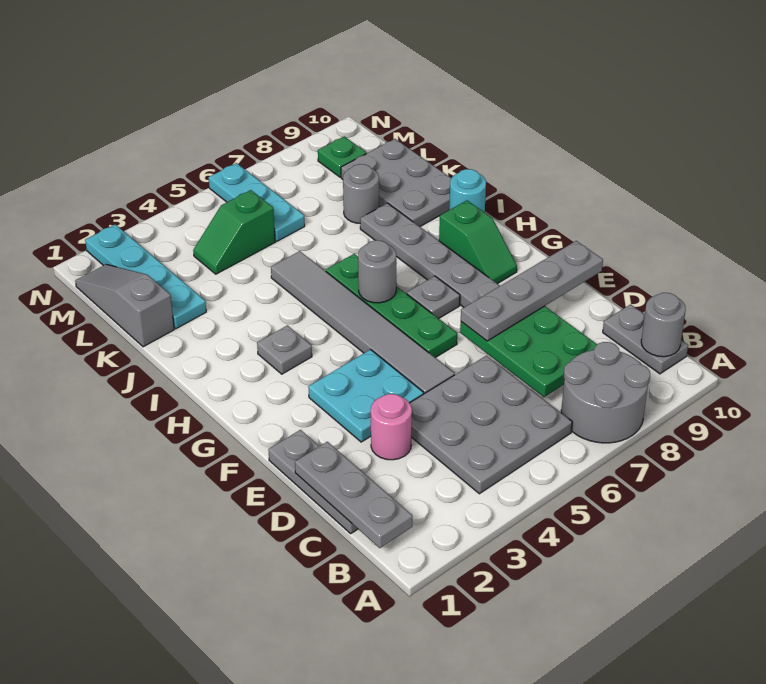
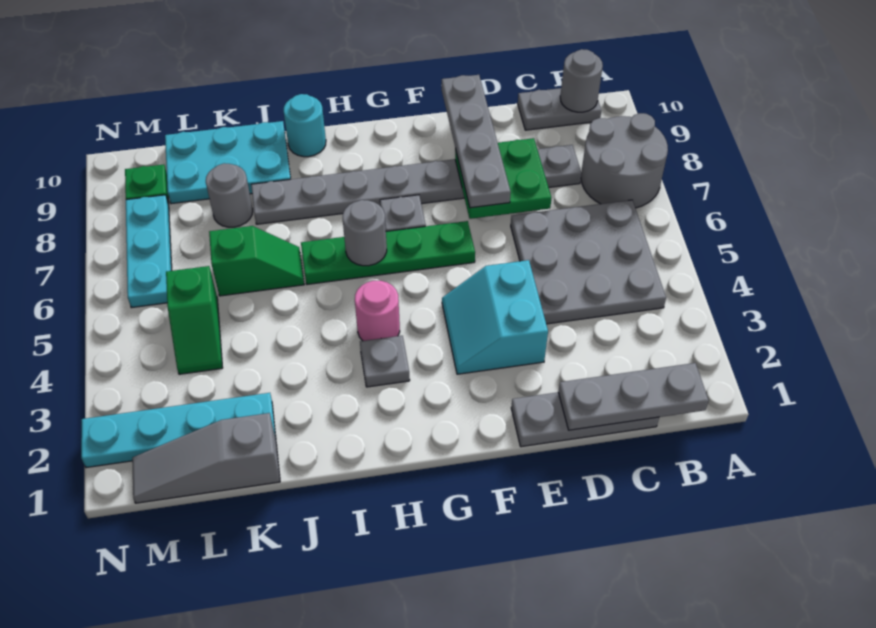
green plate C7:E8 level 2 -> green plate D7:E8 level 2
pink round brick D3 level 1 -> pink round brick H4 level 1
cyan plate E3:F4 level 1 -> cyan slope E3:F4 level 1 top E
grey tile E5:J5 level 1 -> none
green slope G9:H9 level 1 top H -> green slope J6:K6 level 1 top K
grey plate J9:L10 level 1 -> cyan plate J9:L10 level 1
cyan plate L6:N6 level 1 -> cyan plate M6:M8 level 1

